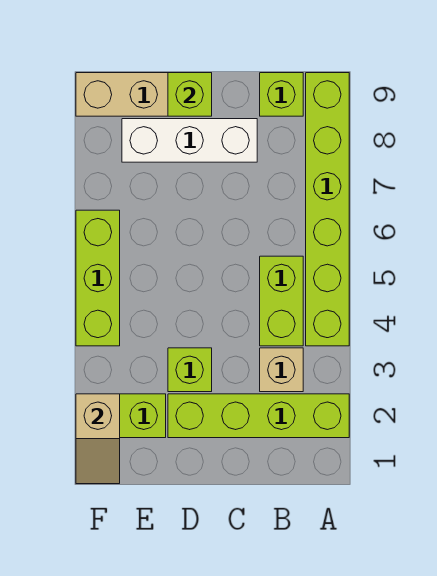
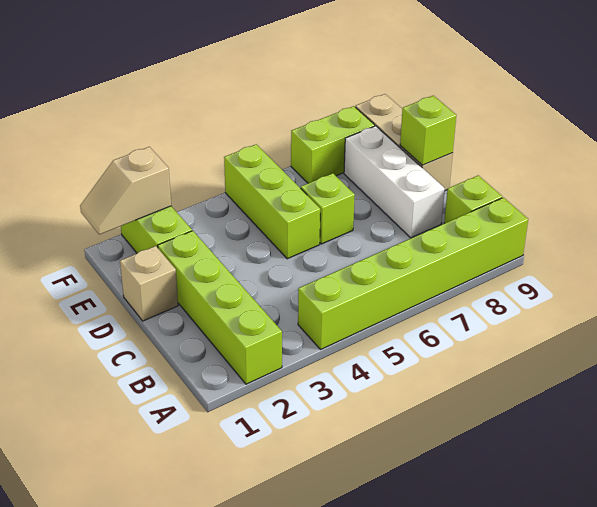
tan brick B3 level 1 -> tan brick D1 level 1
lime brick B4:B5 level 1 -> lime brick F7:F8 level 1
lime brick D3 level 1 -> lime brick D6 level 1
lime brick F4:F6 level 1 -> lime brick D5:F5 level 1

